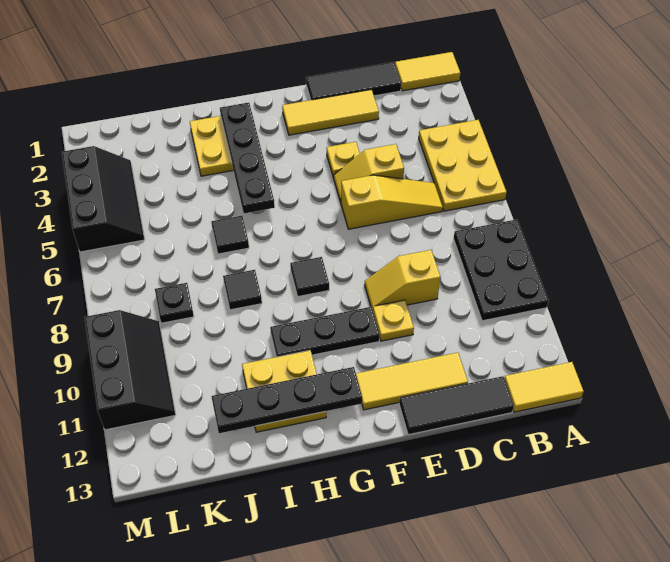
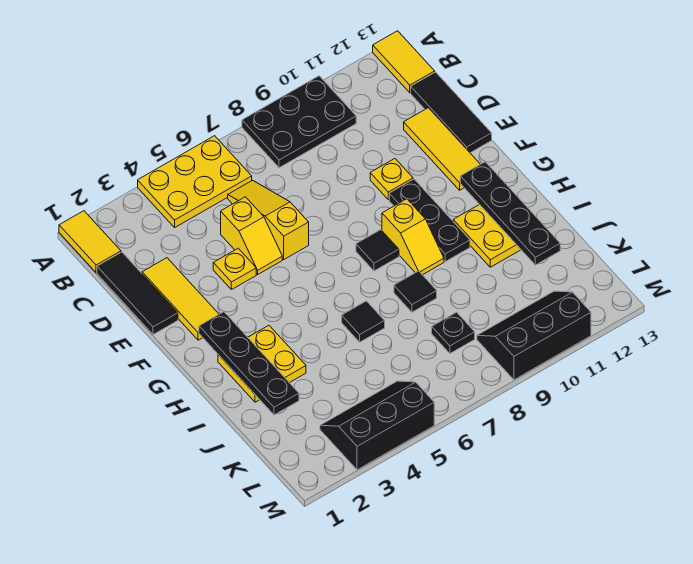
yellow slope D9:E9 level 1 top D -> yellow slope G9:H9 level 1 top G
black plate H2:H5 level 2 -> black plate G2:J2 level 2

